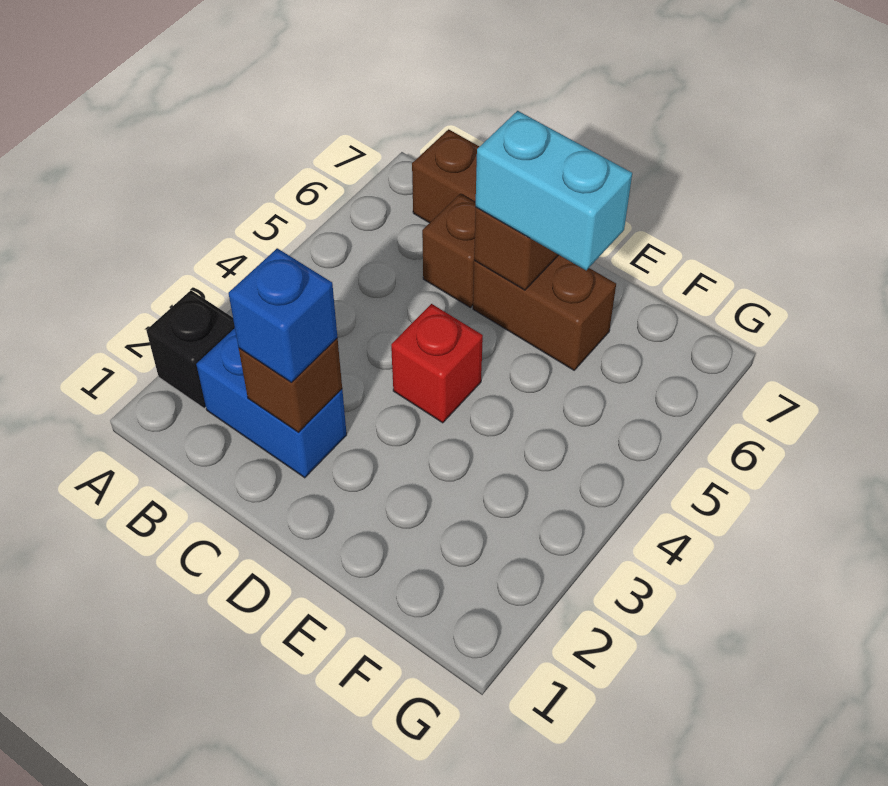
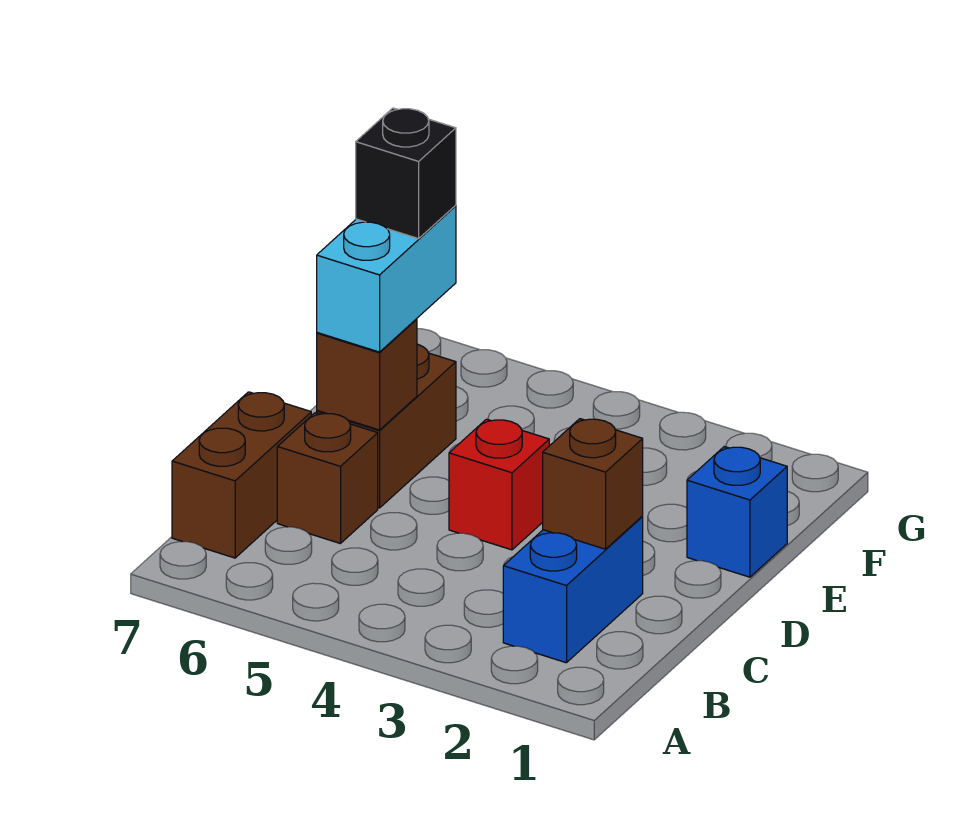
black brick A2 level 1 -> black brick E6 level 4
blue brick C2 level 3 -> blue brick E1 level 1

